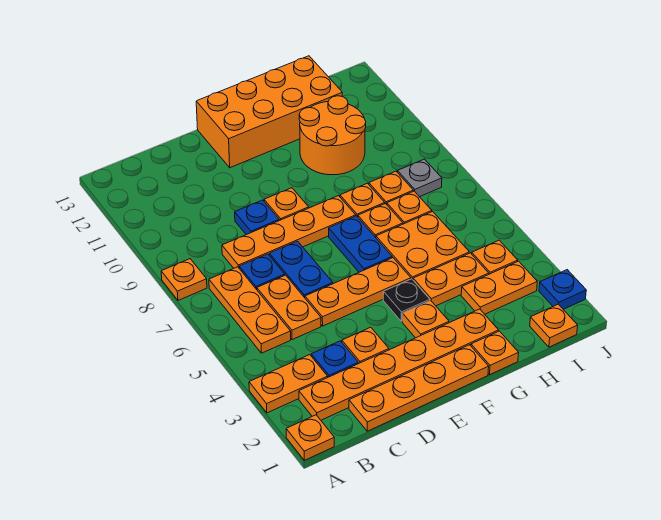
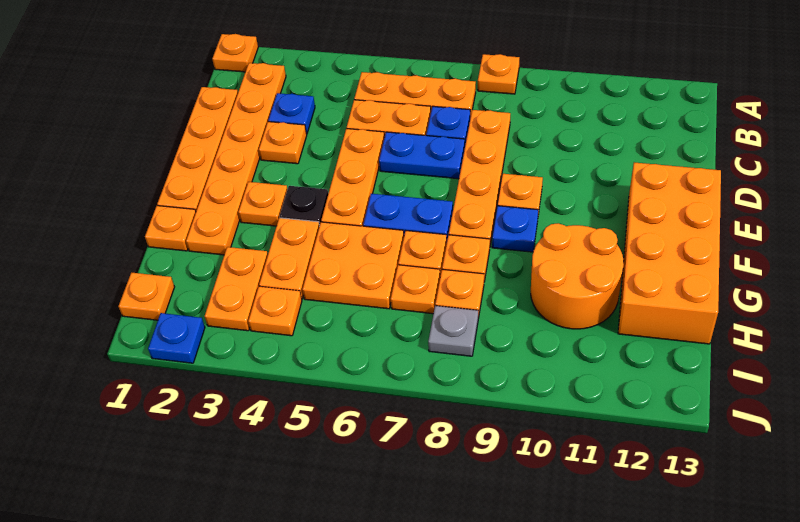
orange plate A3:B3 level 1 -> none
blue plate D9 level 1 -> blue plate F9 level 1

